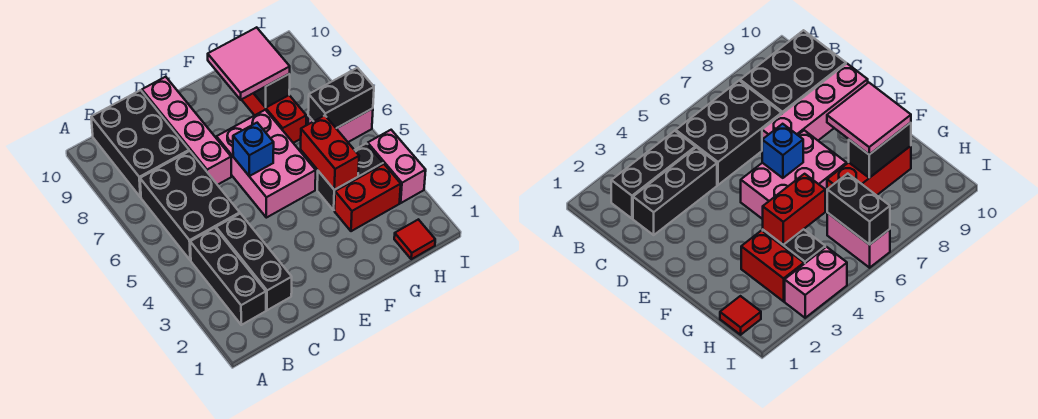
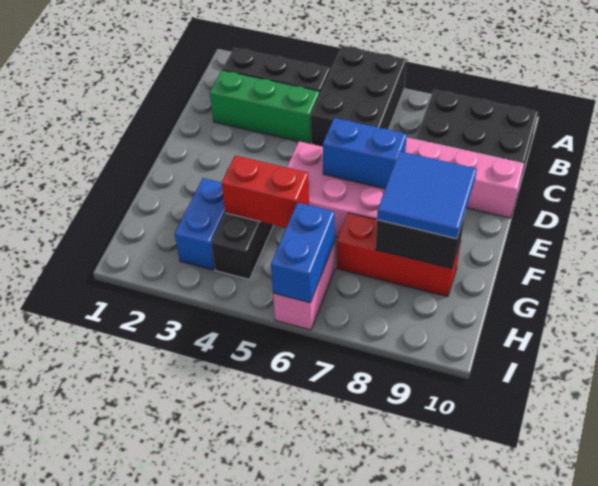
black brick B5:C7 level 1 -> black brick A5:C6 level 1
black brick C2:C4 level 1 -> green brick C2:C4 level 1
blue brick E6 level 2 -> blue brick E6:E7 level 2
pink tile F8:G9 level 3 -> blue tile F8:G9 level 3
red brick G3:H3 level 1 -> blue brick G3:H3 level 1
red tile H1 level 1 -> none
black brick H6:I6 level 2 -> blue brick H6:I6 level 2
pink brick I3:I4 level 1 -> none

